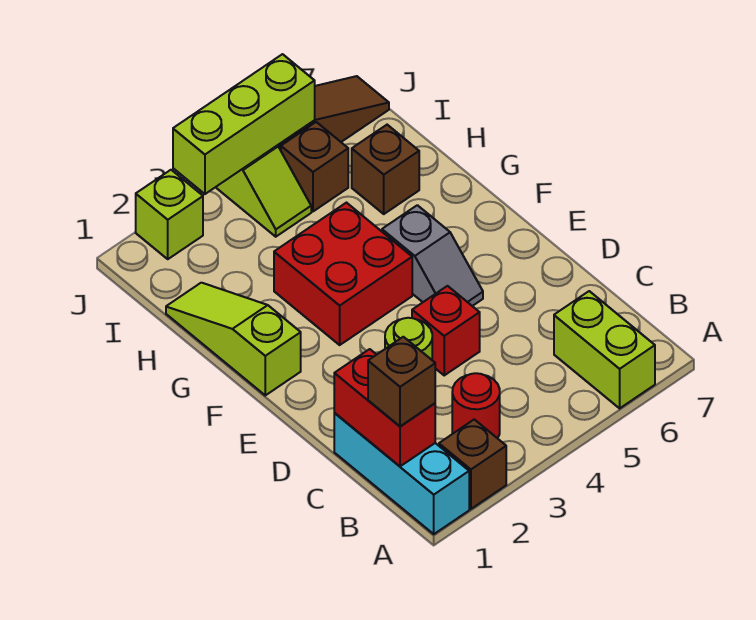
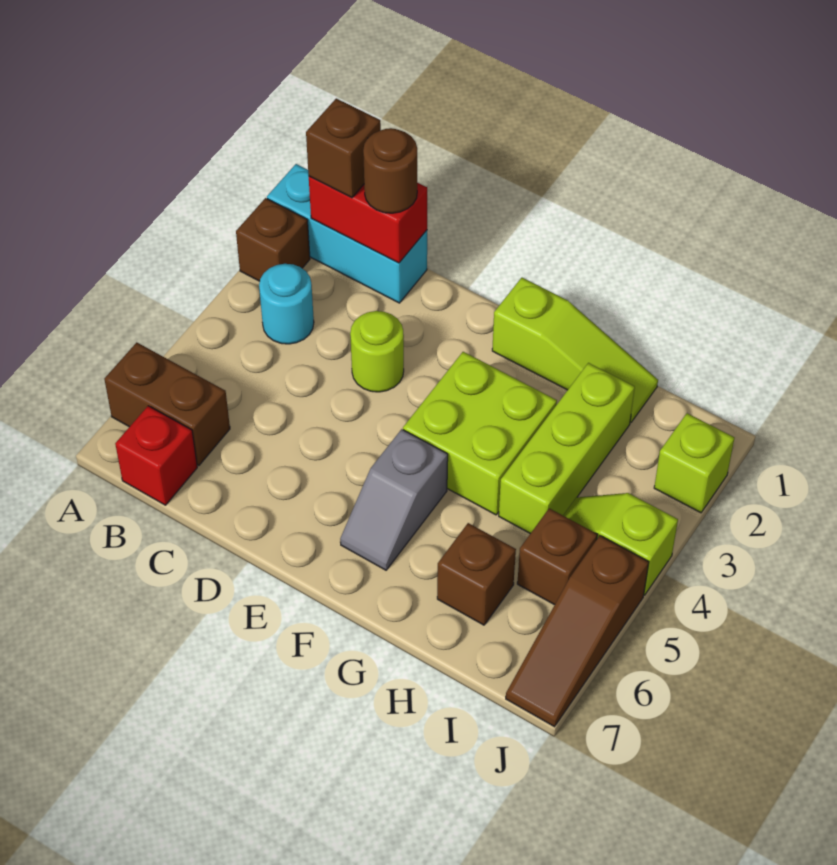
lime brick A6:B6 level 1 -> brown brick A6:B6 level 1
red round brick B3 level 1 -> cyan round brick B3 level 1
none -> brown round brick C1 level 3
red brick D4 level 1 -> red brick B7 level 1
grey slope E5:F5 level 1 top F -> grey slope F5:F6 level 1 top 5
red brick F3:G4 level 1 -> lime brick F3:G4 level 1
lime brick J3:J5 level 2 -> lime brick H2:H4 level 1

